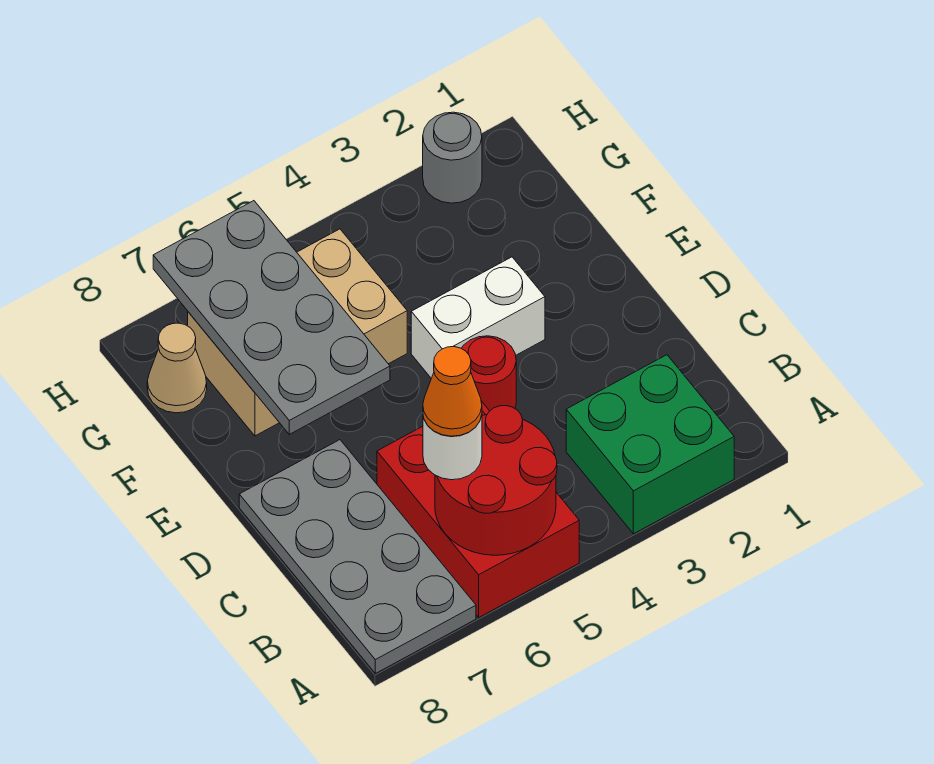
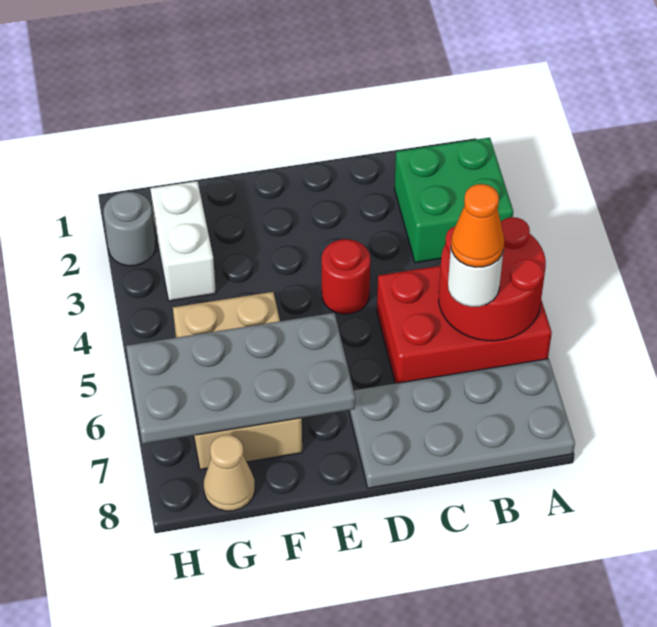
white brick E3:E4 level 1 -> white brick G2:G3 level 1

